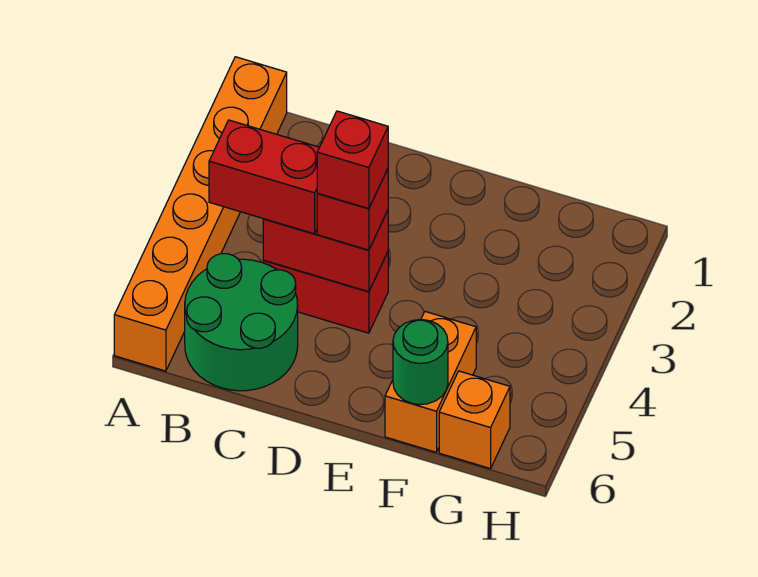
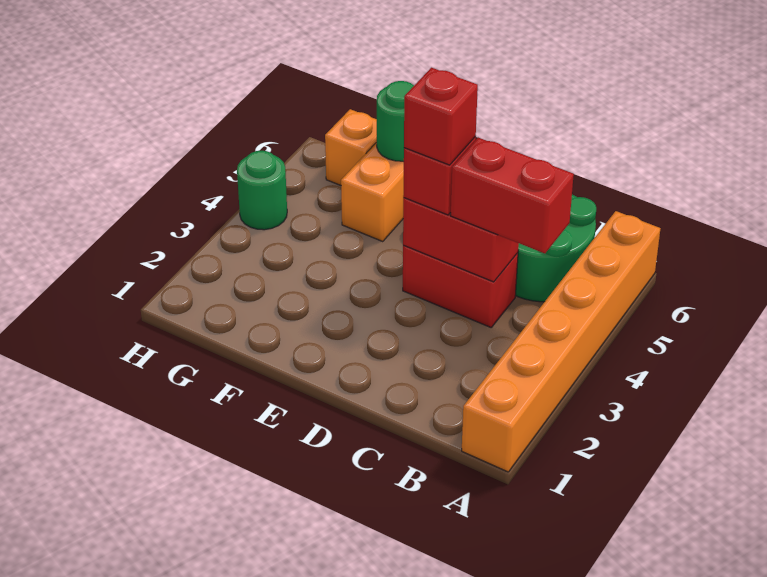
none -> green round brick H4 level 1

